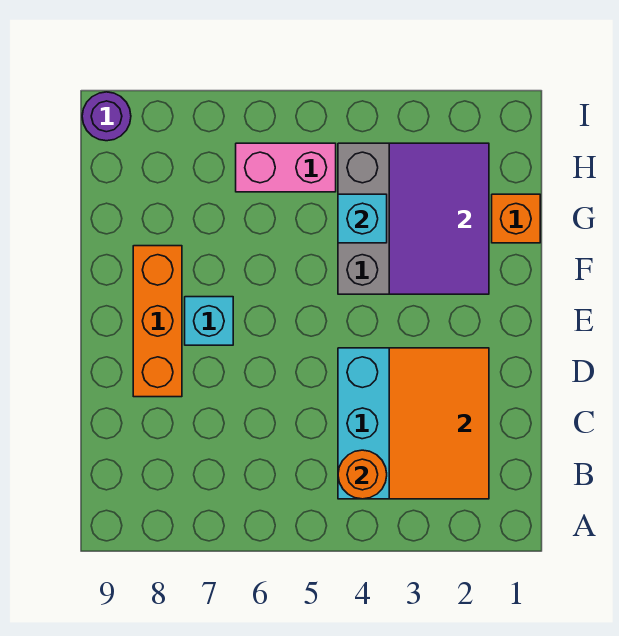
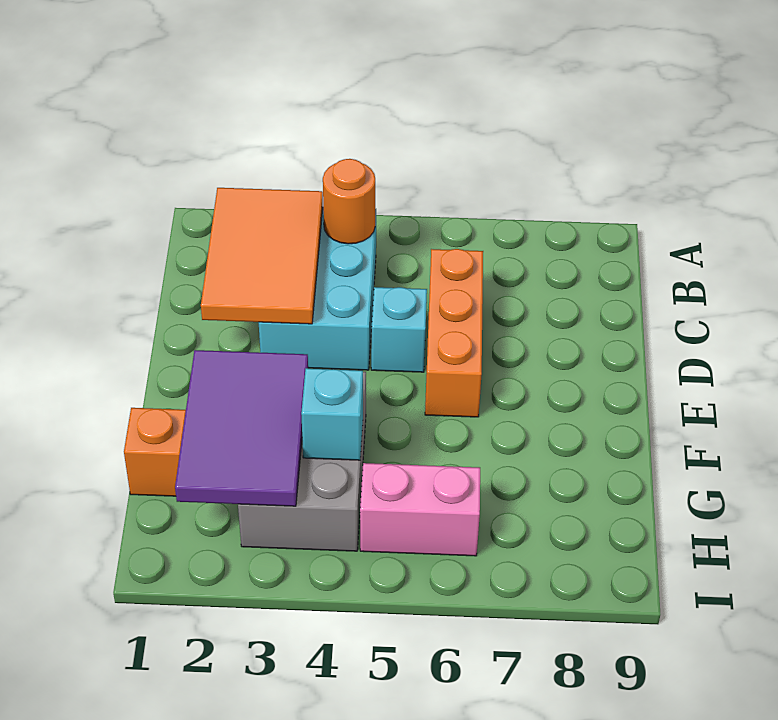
orange brick D8:F8 level 1 -> orange brick C6:E6 level 1
cyan brick E7 level 1 -> cyan brick D5 level 1
purple round brick I9 level 1 -> none

